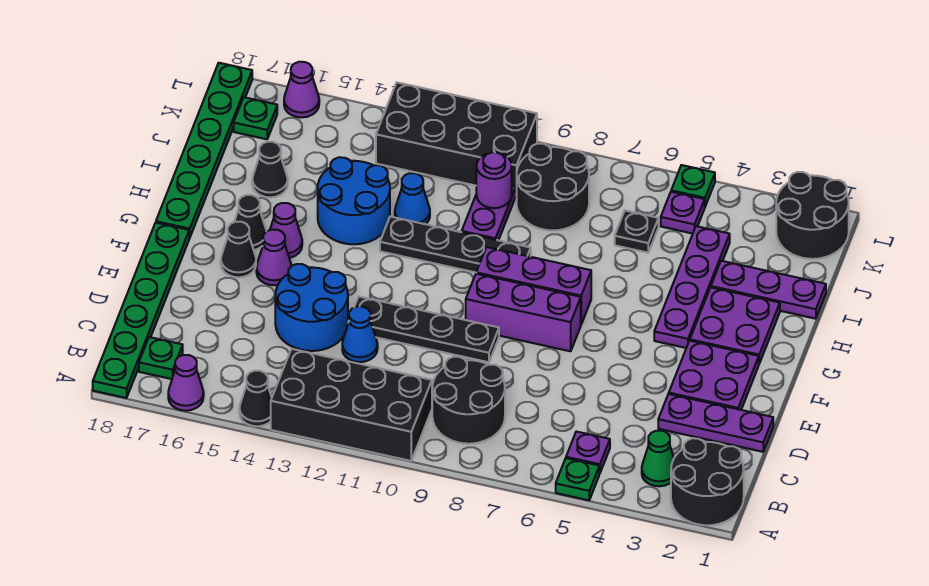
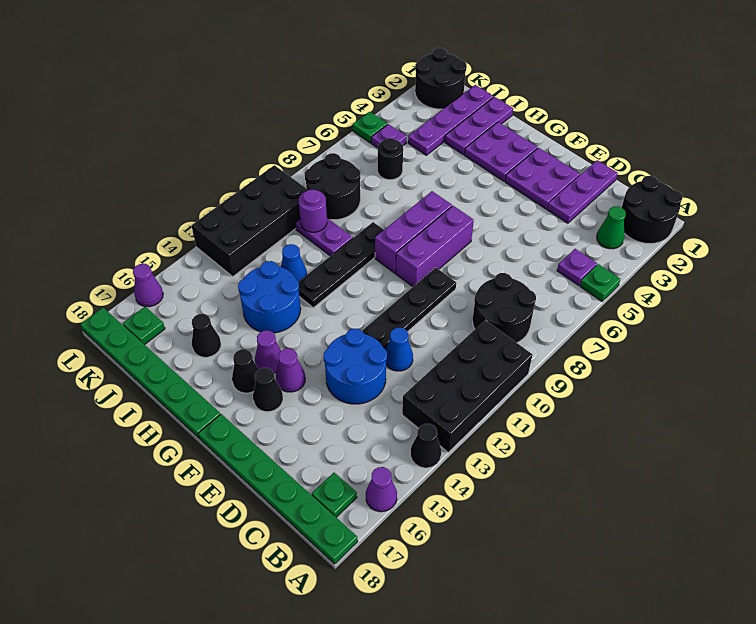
purple plate G4:J4 level 1 -> purple plate J1:J4 level 1
black plate J6 level 1 -> black round brick J6 level 1

